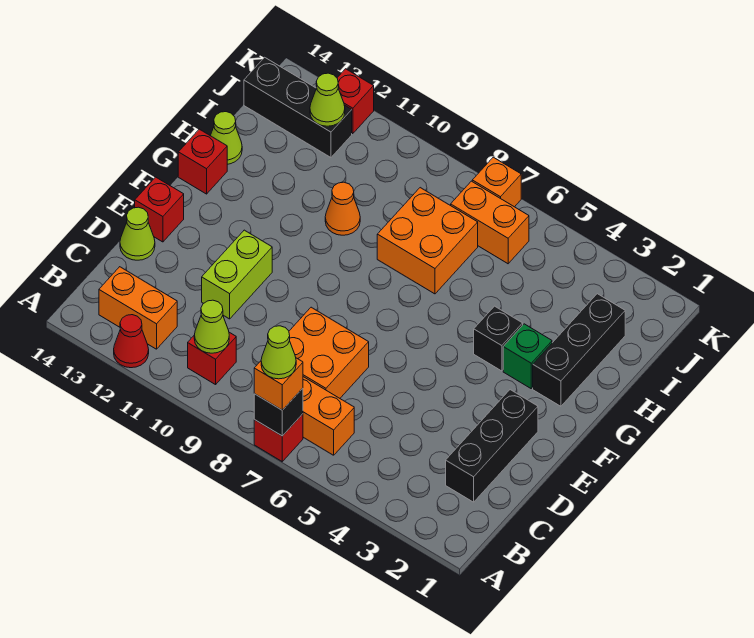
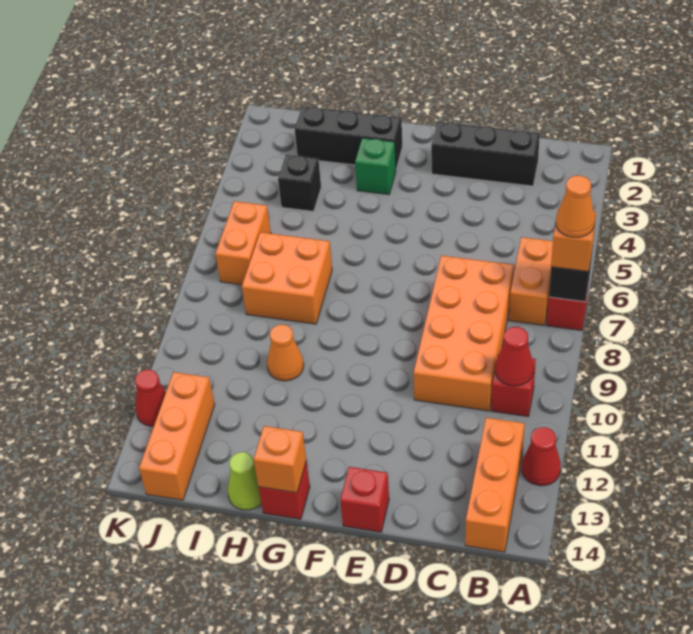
lime cone A7 level 4 -> orange cone A7 level 4
lime cone B10 level 2 -> red cone B10 level 2
orange brick B12:B13 level 1 -> orange brick B12:B14 level 1
orange brick C7:D8 level 1 -> orange brick C7:D10 level 1
lime brick D11:E11 level 1 -> none
lime cone D14 level 1 -> none
black brick G4 level 1 -> black brick I4 level 1
black brick J12:J14 level 1 -> orange brick J12:J14 level 1
lime cone J12 level 2 -> none
orange brick K7 level 1 -> orange brick G14 level 2
red brick K12 level 1 -> red cone K12 level 1

